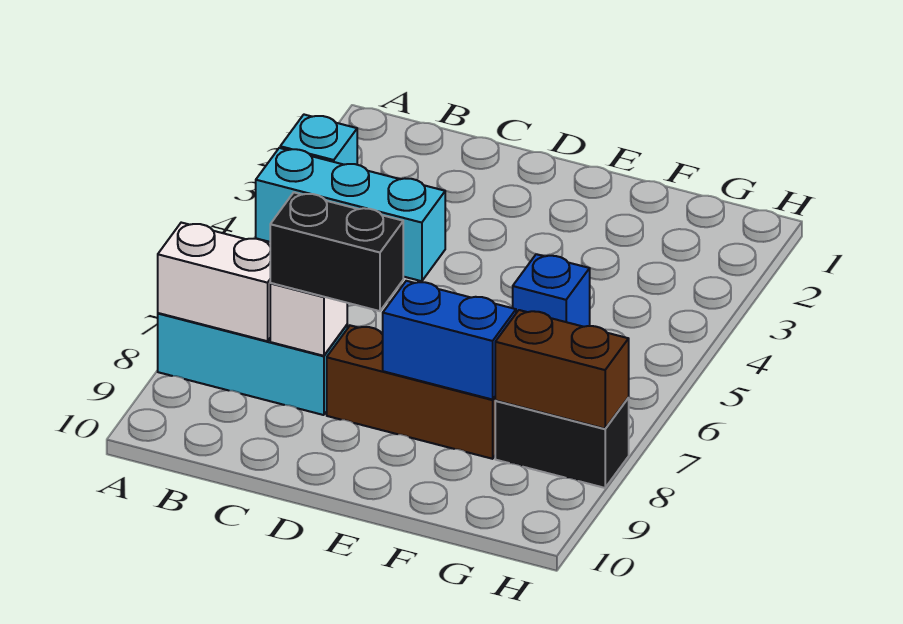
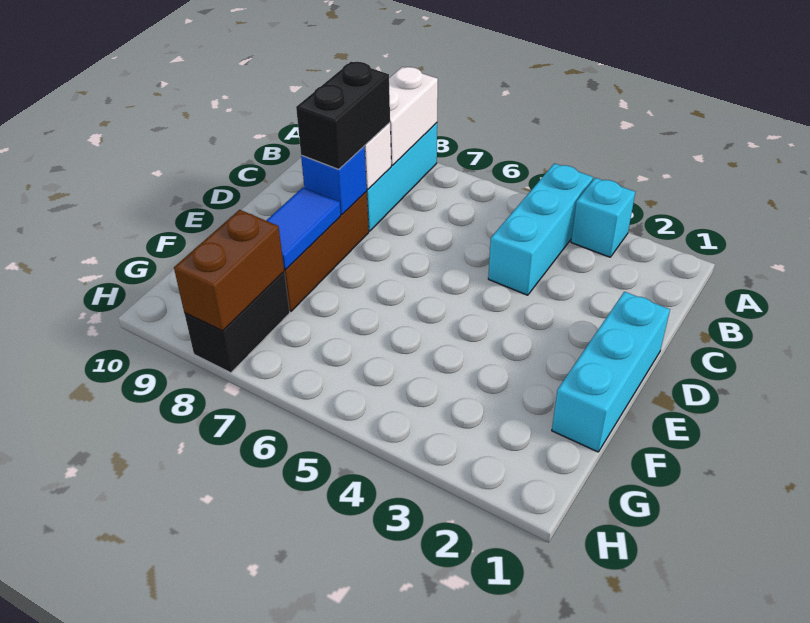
none -> cyan brick D1:F1 level 1
blue brick E8:F8 level 2 -> blue tile E8:F8 level 2
blue brick F5 level 1 -> blue brick D8 level 2

